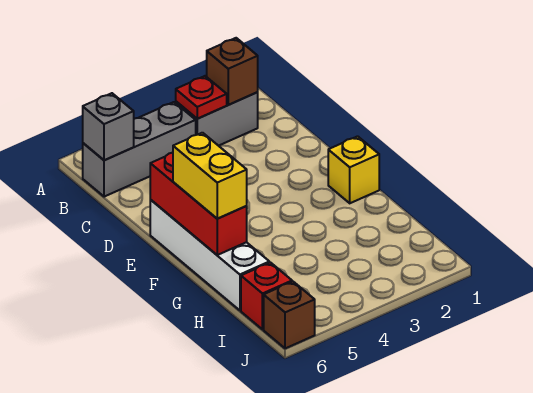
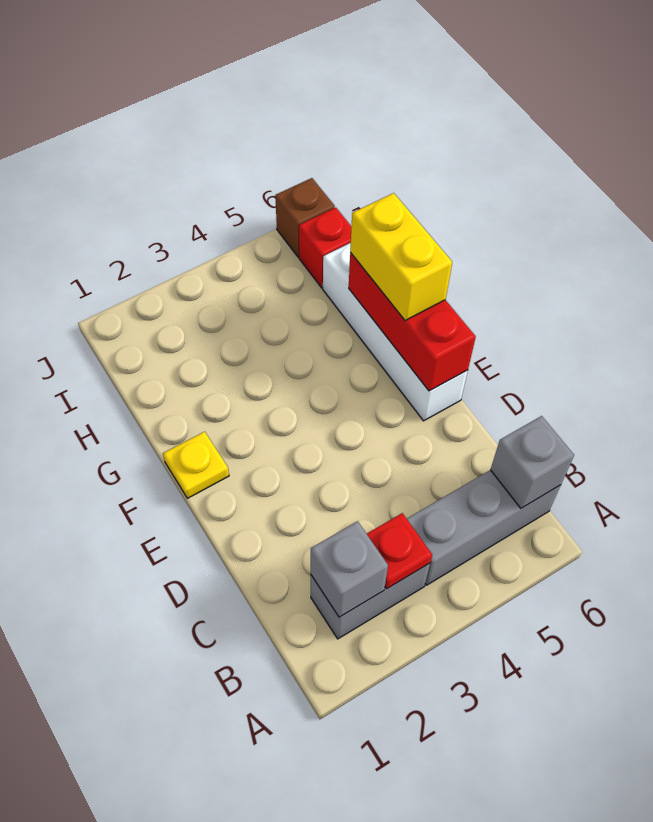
brown brick B2 level 2 -> grey brick B2 level 2
yellow brick F1 level 1 -> yellow plate F1 level 1

